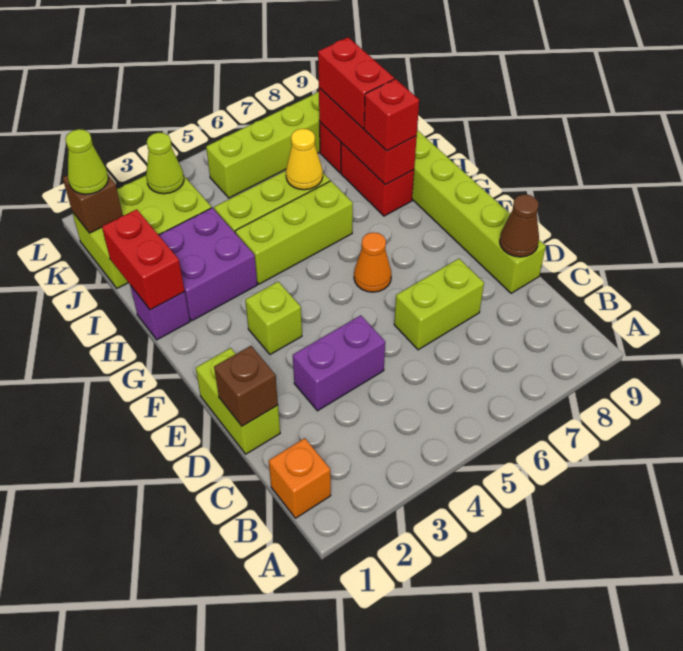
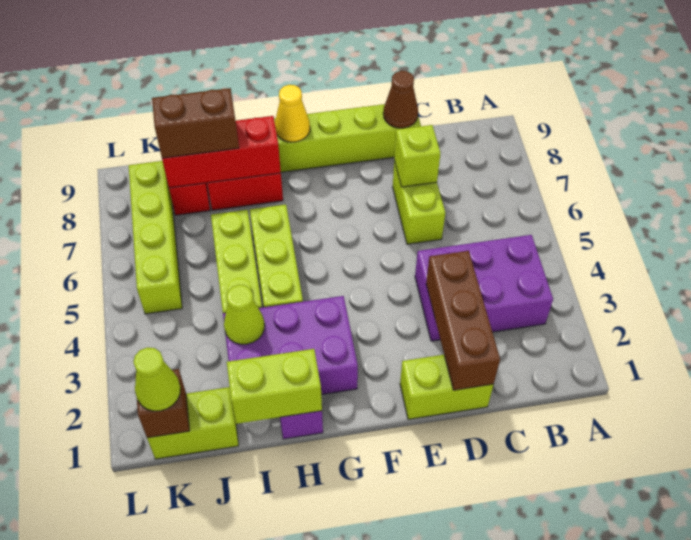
orange brick B1 level 1 -> none
brown brick D1 level 2 -> brown brick D1:D3 level 2
purple brick D3:D4 level 1 -> purple brick B3:D4 level 1
lime brick F3 level 1 -> lime brick D7 level 2
orange cone F6 level 1 -> none
red brick H1:I1 level 2 -> lime brick H1:I1 level 2
purple brick H2:I3 level 1 -> purple brick G2:I3 level 1
red brick H8 level 3 -> none
yellow cone I6 level 2 -> yellow cone G9 level 2
red brick I8:J8 level 3 -> brown brick I8:J8 level 3
lime brick J1:K3 level 1 -> lime brick J1:K1 level 1
lime cone K3 level 2 -> lime cone I3 level 2

